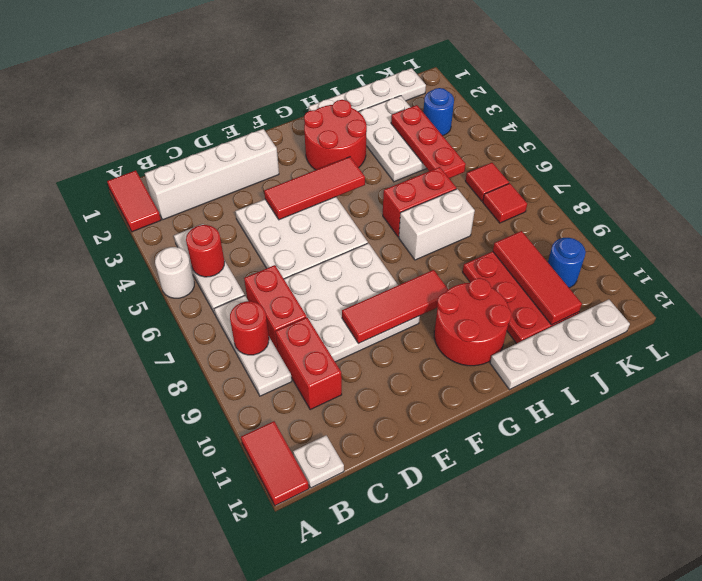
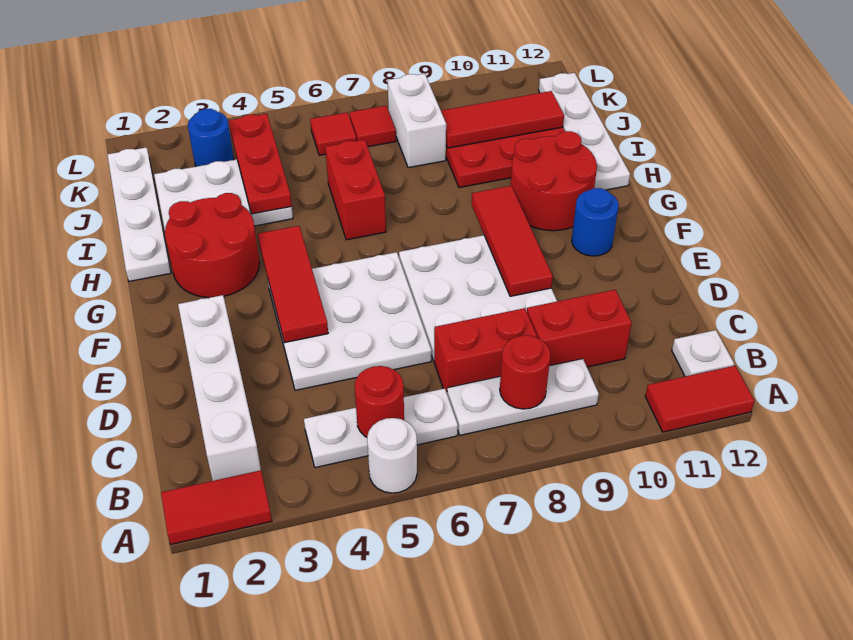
white brick H7:I7 level 1 -> white brick J8:K8 level 1
red plate J3:J5 level 2 -> red plate I4:K4 level 2
blue round brick K10 level 1 -> blue round brick F11 level 1

